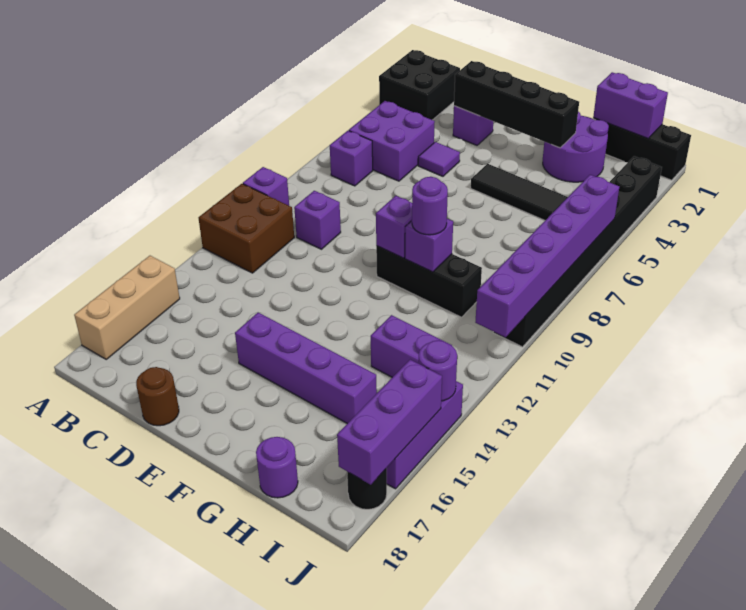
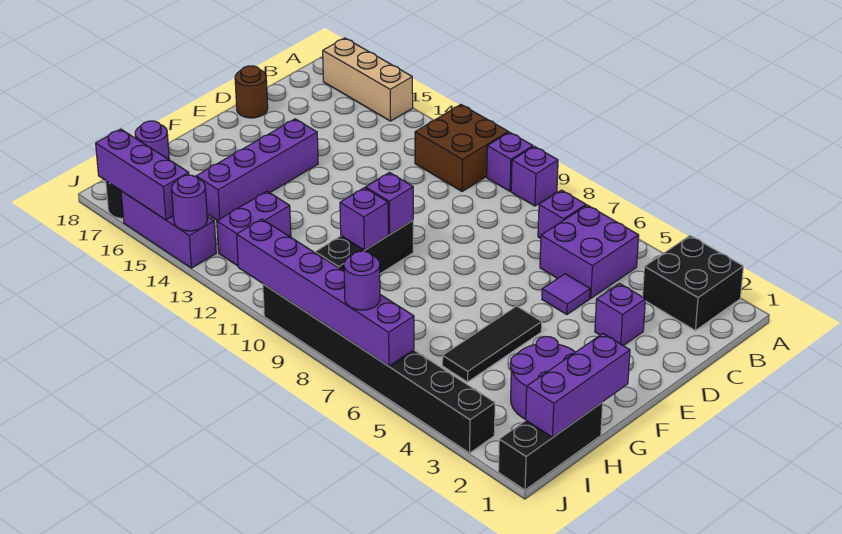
purple brick C10 level 1 -> purple brick A9 level 1
black brick D3:G3 level 2 -> none
purple round brick G10 level 3 -> purple round brick J7 level 3
purple brick H1:I1 level 2 -> purple brick G1:I1 level 2

